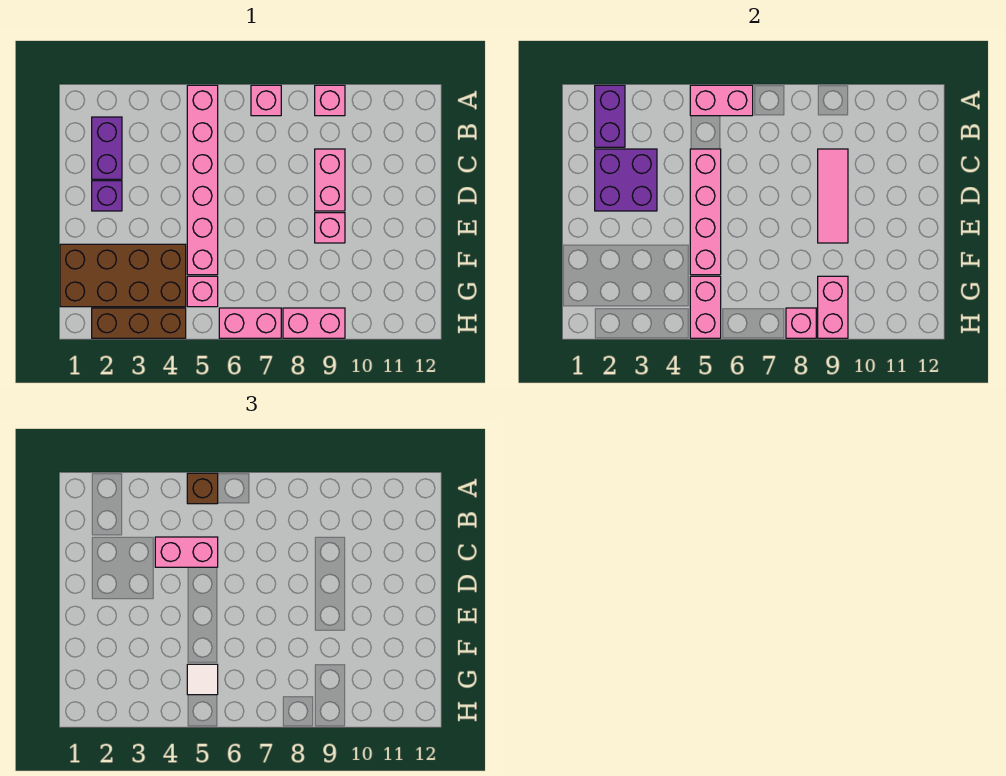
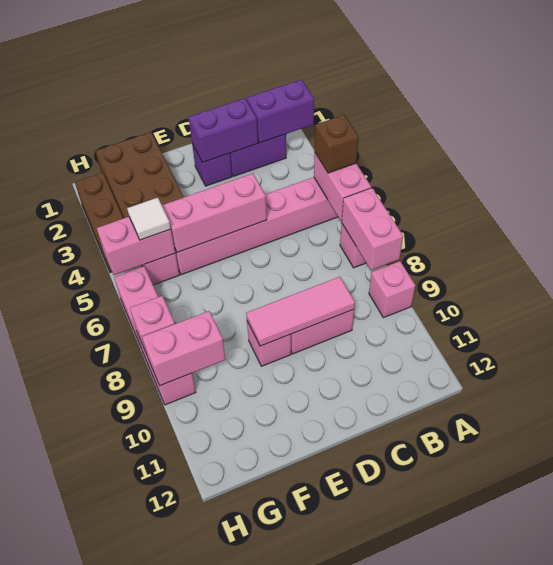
purple brick C2:D3 level 2 -> purple brick C2:D2 level 2
pink brick C4:C5 level 3 -> pink brick A7:A8 level 2
pink brick C5:F5 level 2 -> pink brick D5:F5 level 2

